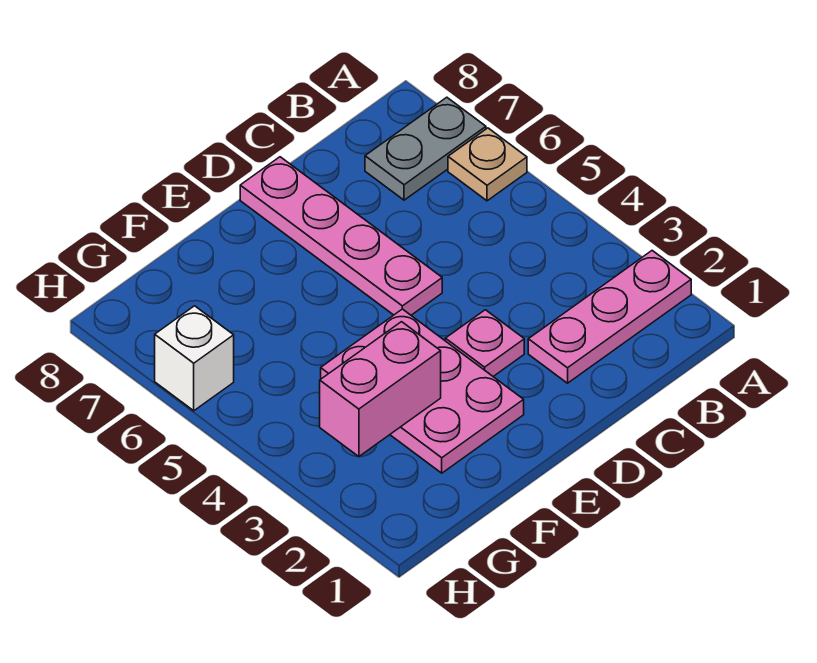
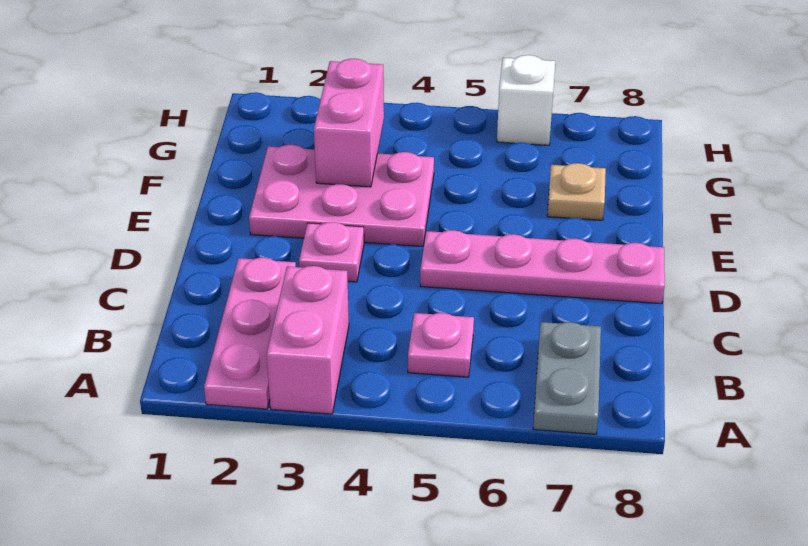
none -> pink brick A3:B3 level 1
tan plate A6 level 1 -> tan plate F7 level 1
none -> pink plate B5 level 1

